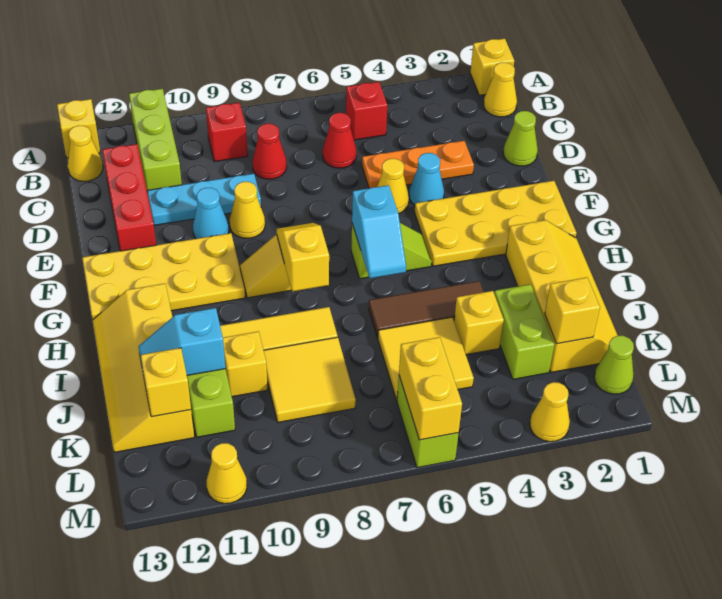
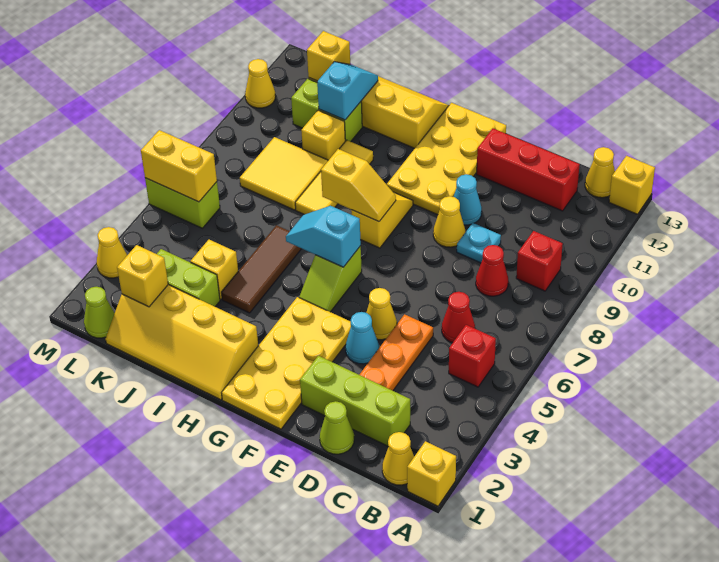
lime brick A11:C11 level 1 -> lime brick C2:E2 level 1
cyan plate D9:D11 level 1 -> cyan plate D9 level 1
yellow tile J5:K6 level 1 -> none

